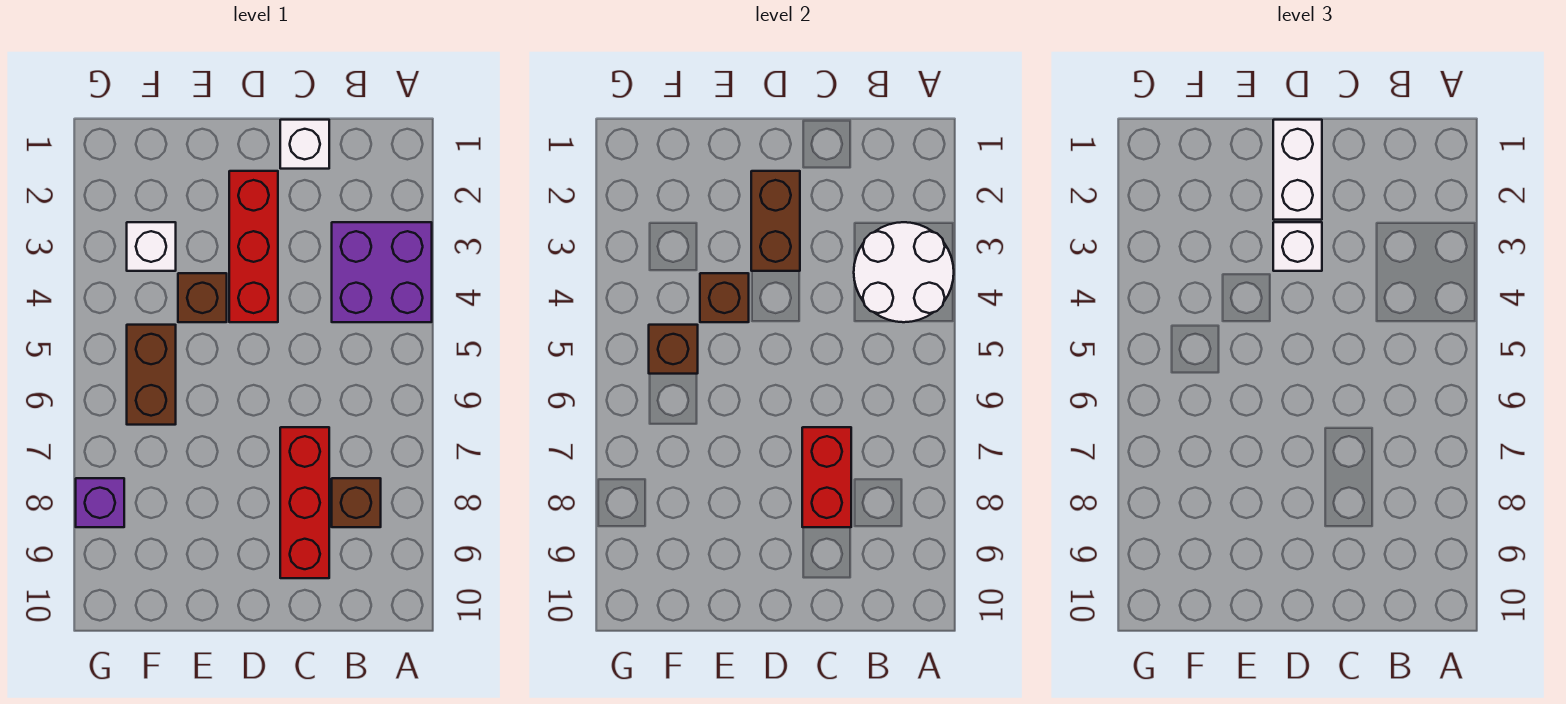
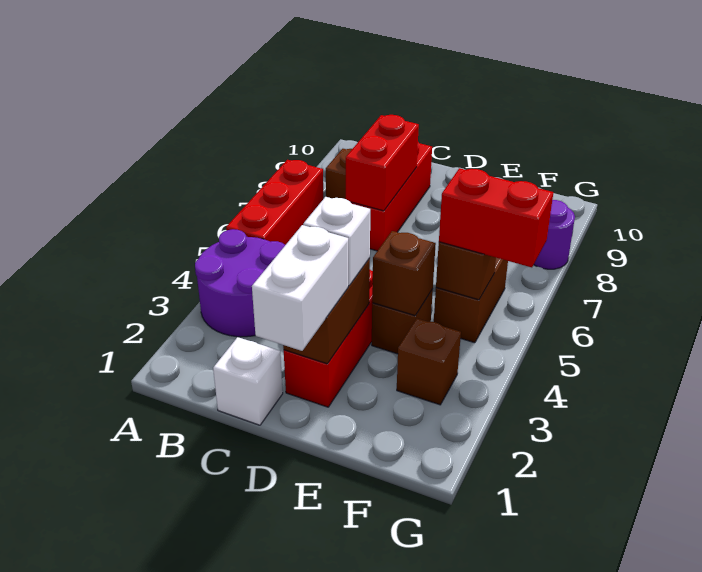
purple brick A3:B4 level 1 -> purple round brick A3:B4 level 1
white round brick A3:B4 level 2 -> none
none -> red brick A5:A7 level 1
white brick F3 level 1 -> brown brick F3 level 1
none -> red brick F5:G5 level 3
purple brick G8 level 1 -> purple round brick G8 level 1

